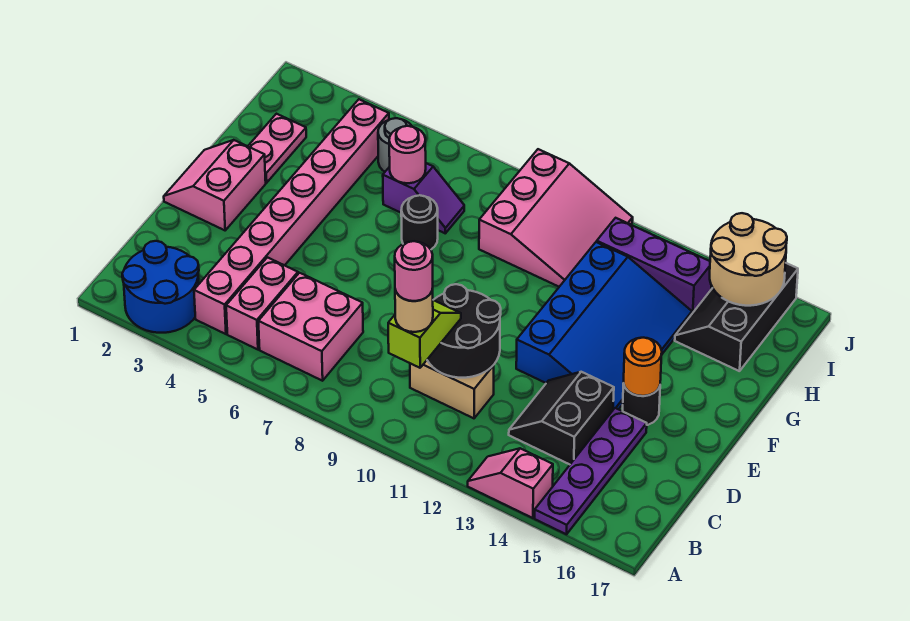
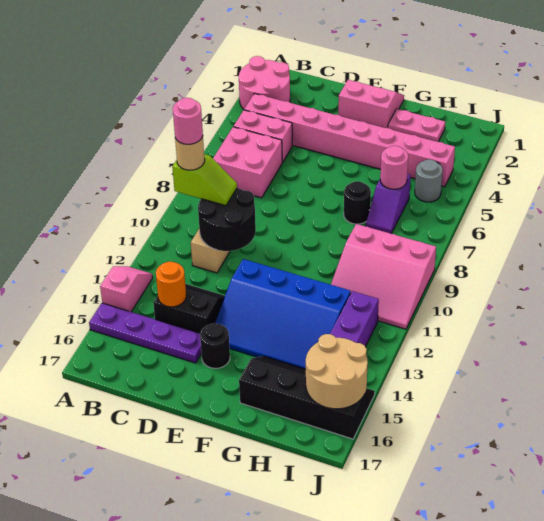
blue round brick A2:B3 level 1 -> pink round brick A2:B3 level 1
orange round brick E15 level 2 -> orange round brick C14 level 2
black slope H15:J16 level 1 top 16 -> black slope G15:J16 level 1 top 16

